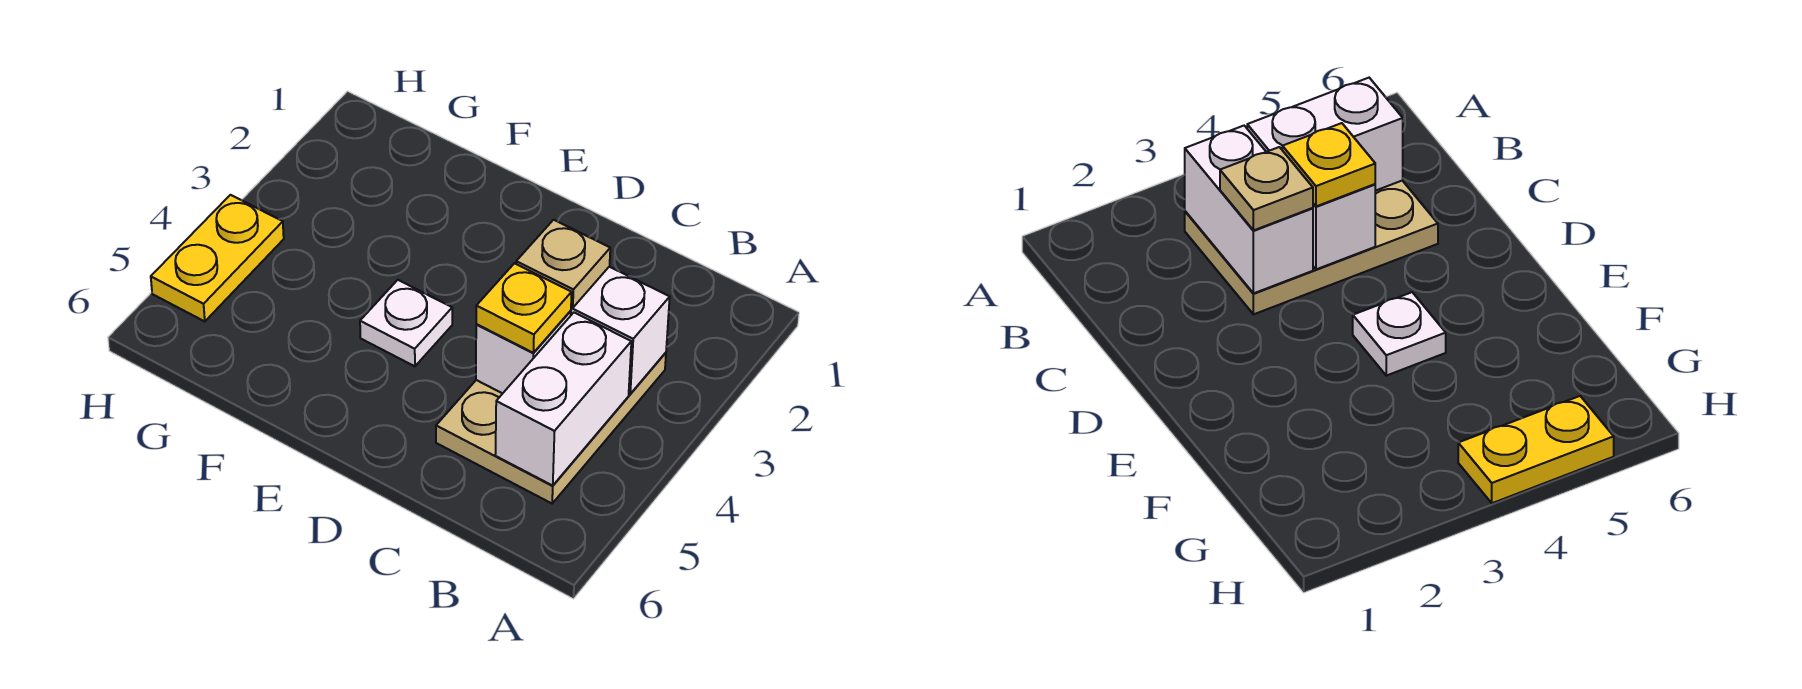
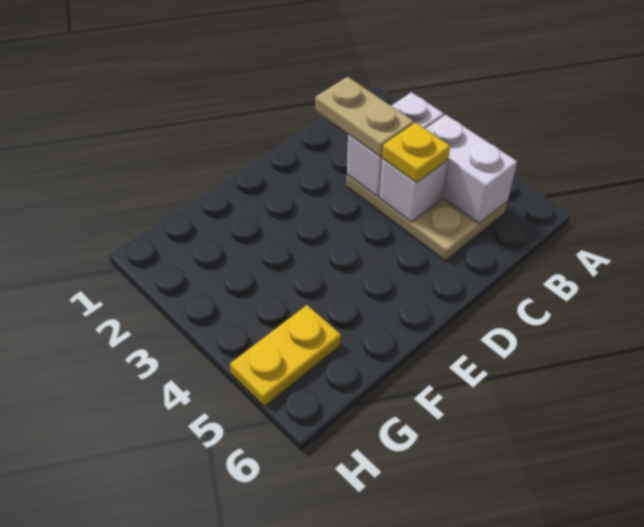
tan plate C3 level 3 -> tan plate C2:C3 level 3
white plate E4 level 1 -> none
yellow plate H4:H5 level 1 -> yellow plate G5:H5 level 1

